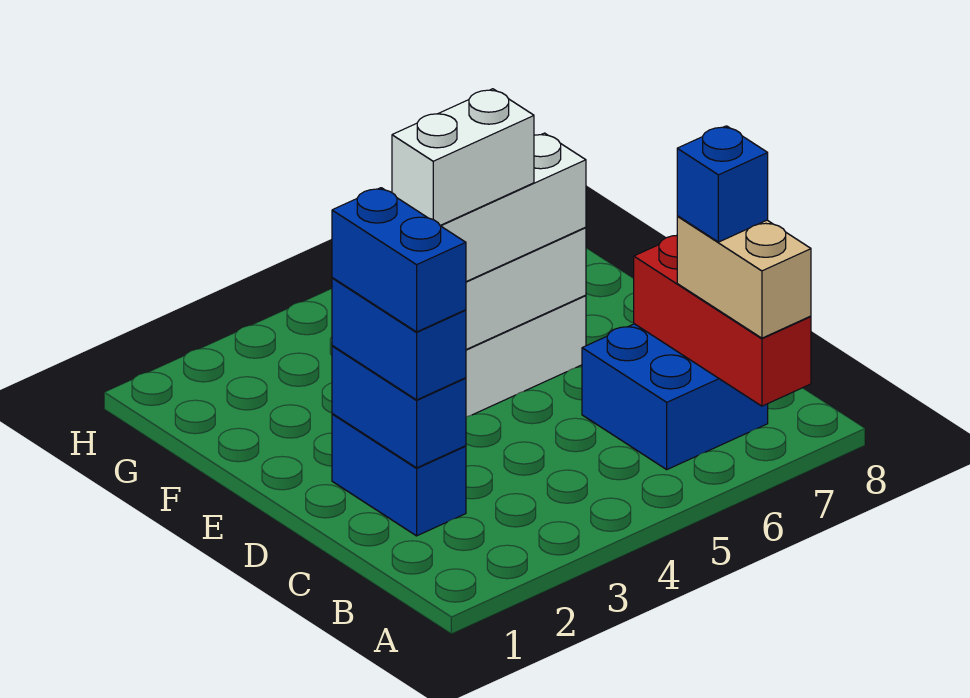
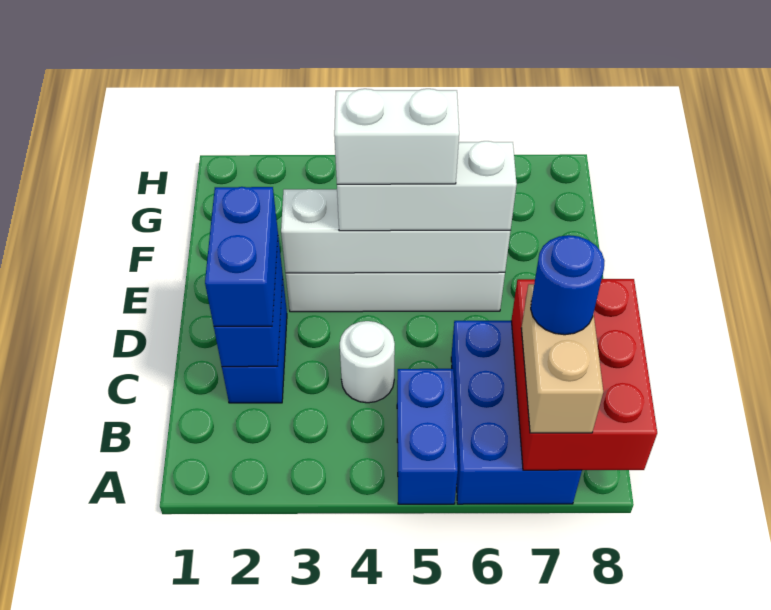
red brick A7:C7 level 2 -> red brick A7:C8 level 2
blue brick B6:C7 level 1 -> blue brick A6:C7 level 1
blue brick B7 level 4 -> blue round brick B7 level 4
blue brick C2:D2 level 4 -> blue brick A5:B5 level 1
none -> white round brick C4 level 1

